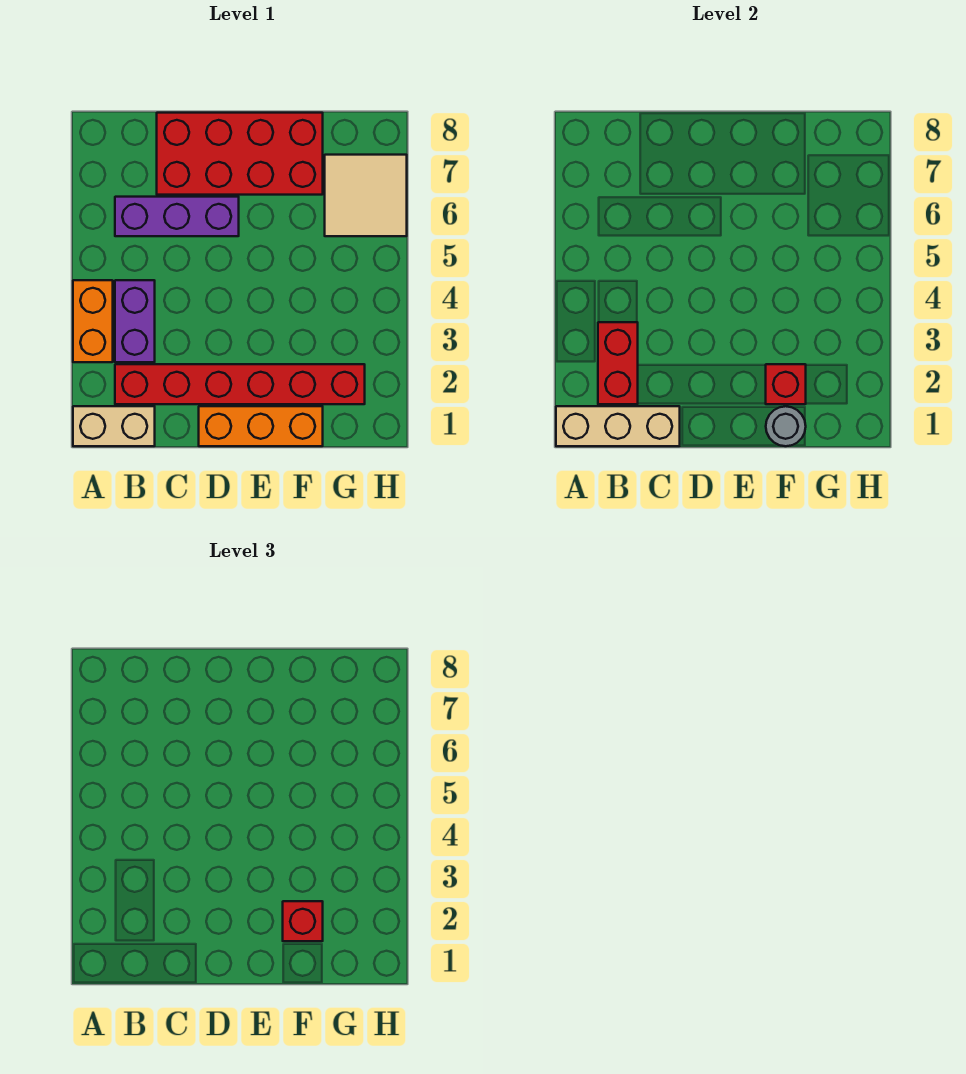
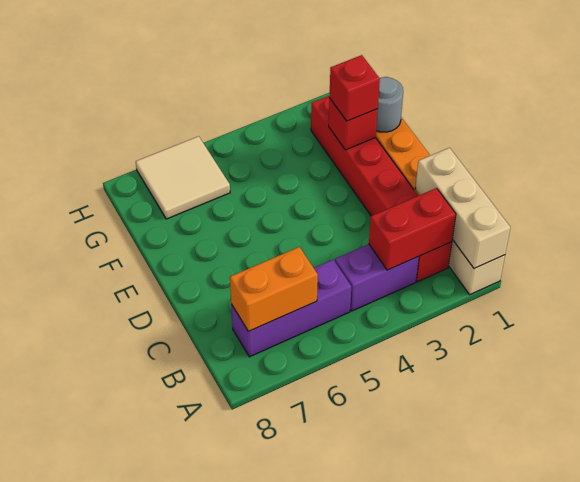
orange brick A3:A4 level 1 -> orange brick B6:B7 level 2
purple brick B6:D6 level 1 -> purple brick B5:B7 level 1
red brick C7:F8 level 1 -> none

